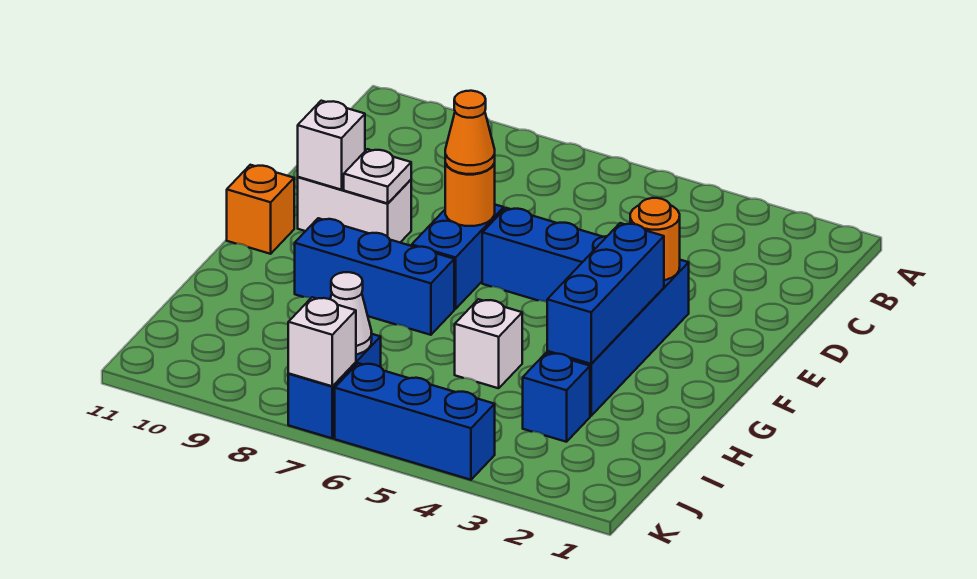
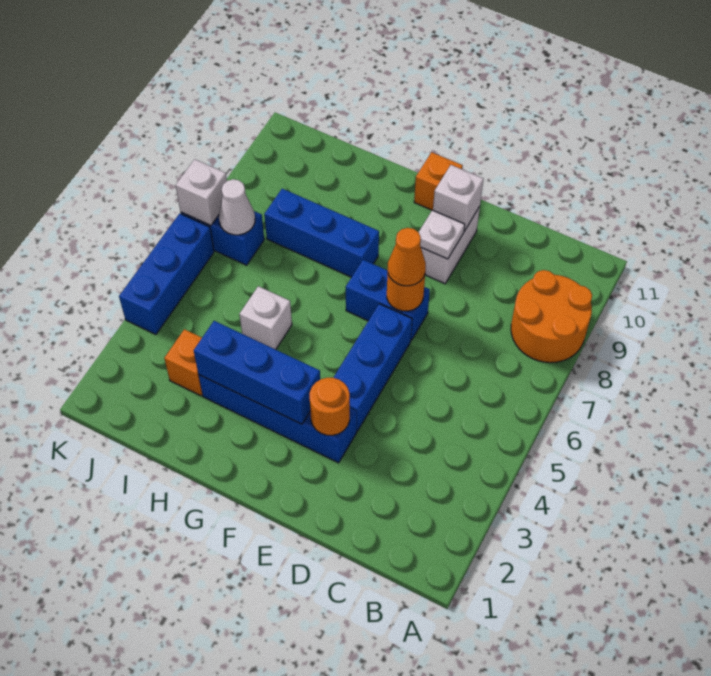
none -> orange round brick A8:B9 level 1
blue brick G7:G9 level 1 -> blue brick G8:I8 level 1
blue brick I3 level 1 -> orange brick I3 level 1

